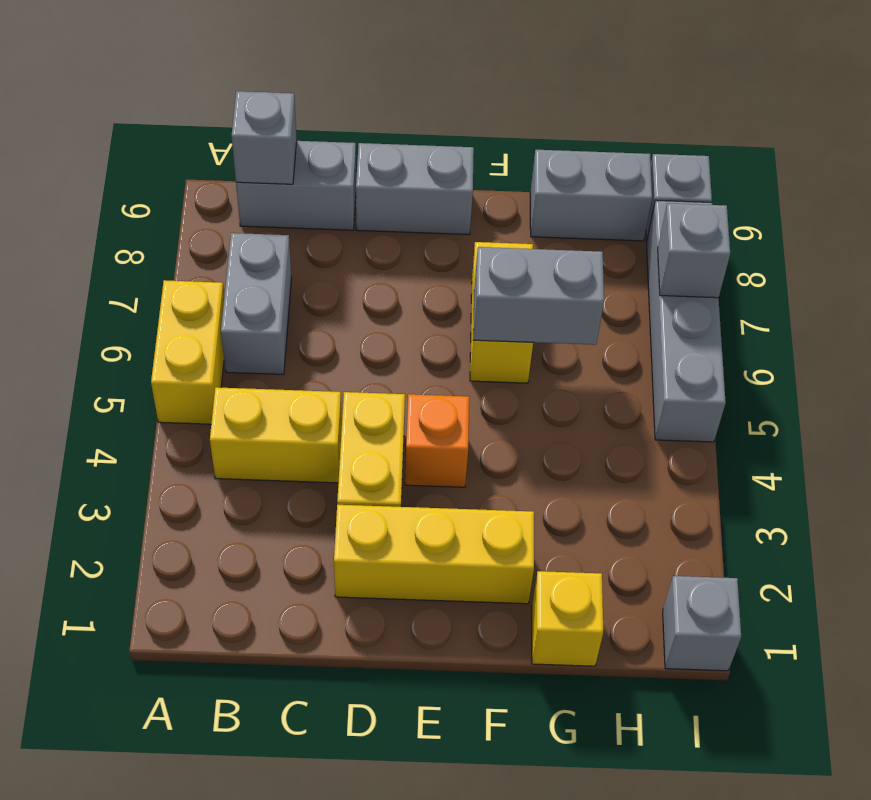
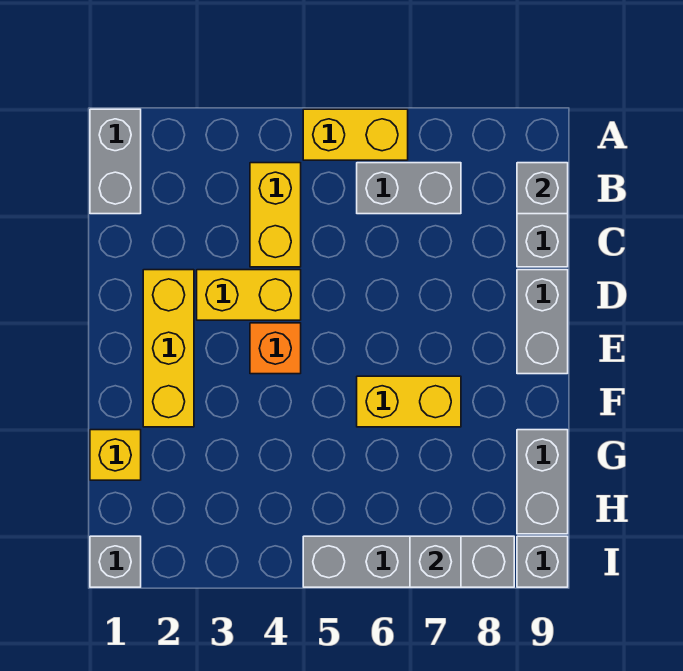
grey brick F6:G6 level 2 -> grey brick A1:B1 level 1

